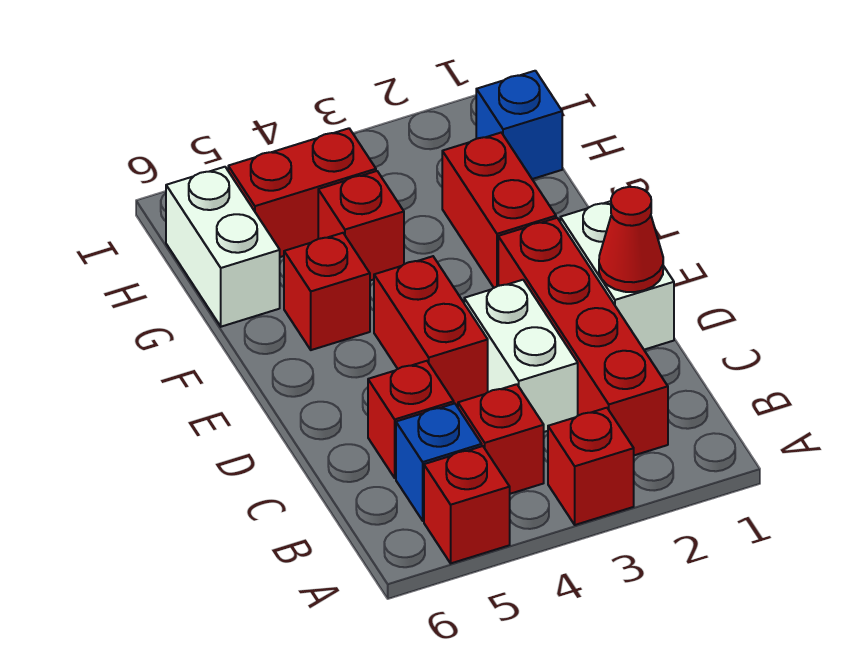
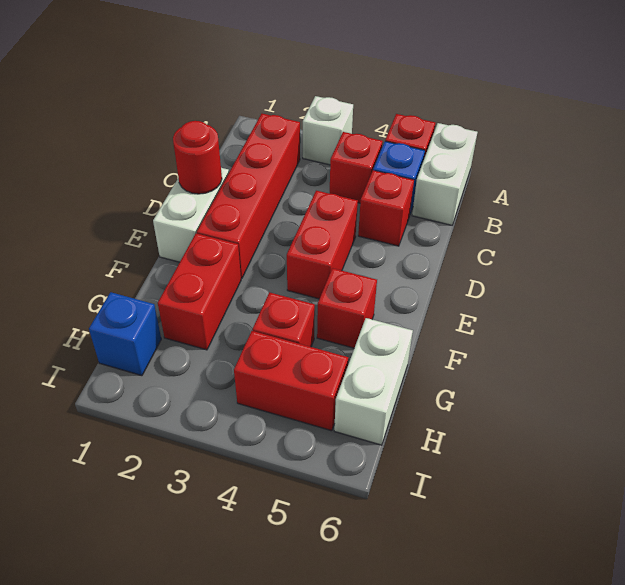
red brick A3 level 1 -> white brick A3 level 1
white brick C3:D3 level 1 -> white brick A6:B6 level 1
red cone D1 level 2 -> red round brick D1 level 2

